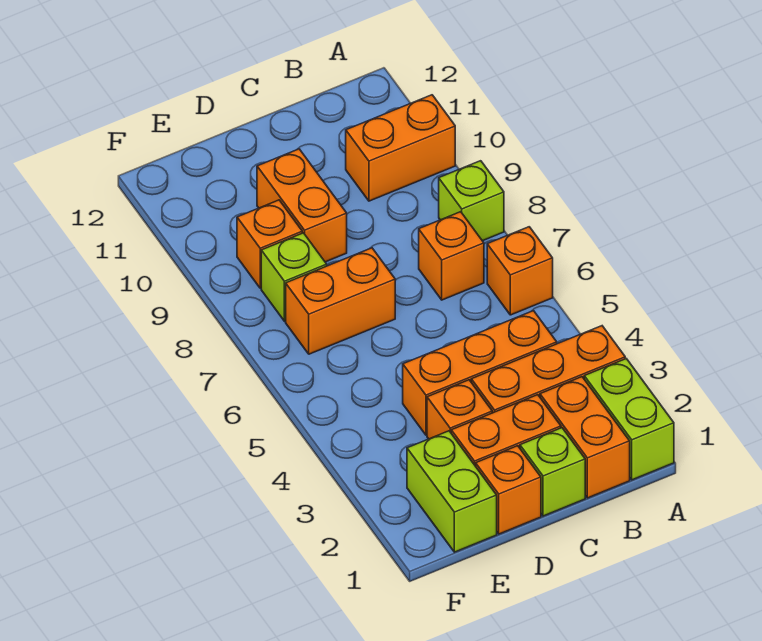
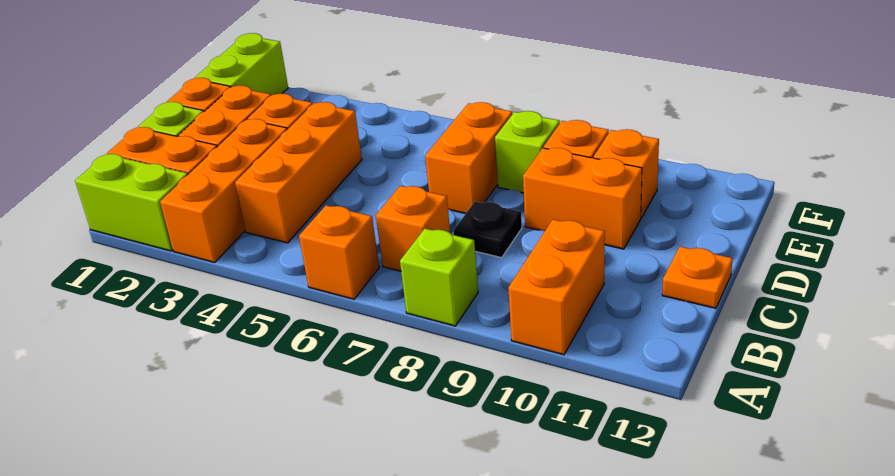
none -> black plate C8 level 1
none -> orange plate C12 level 1
lime brick E1:E2 level 1 -> lime brick E1:F1 level 1
none -> orange brick E10 level 1

